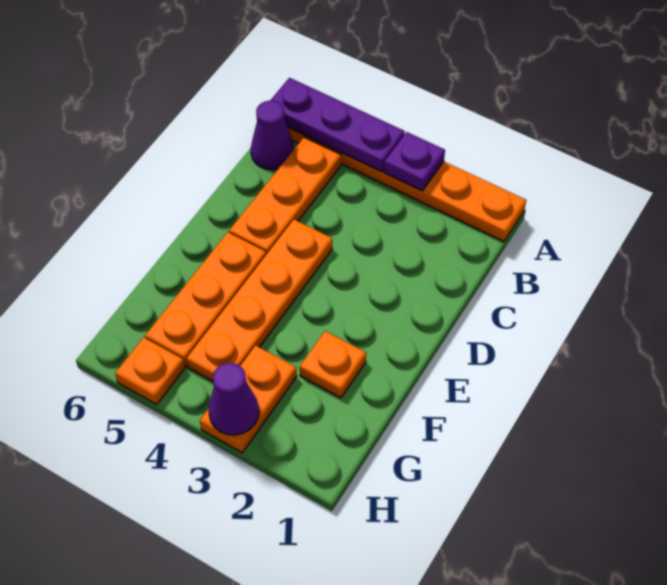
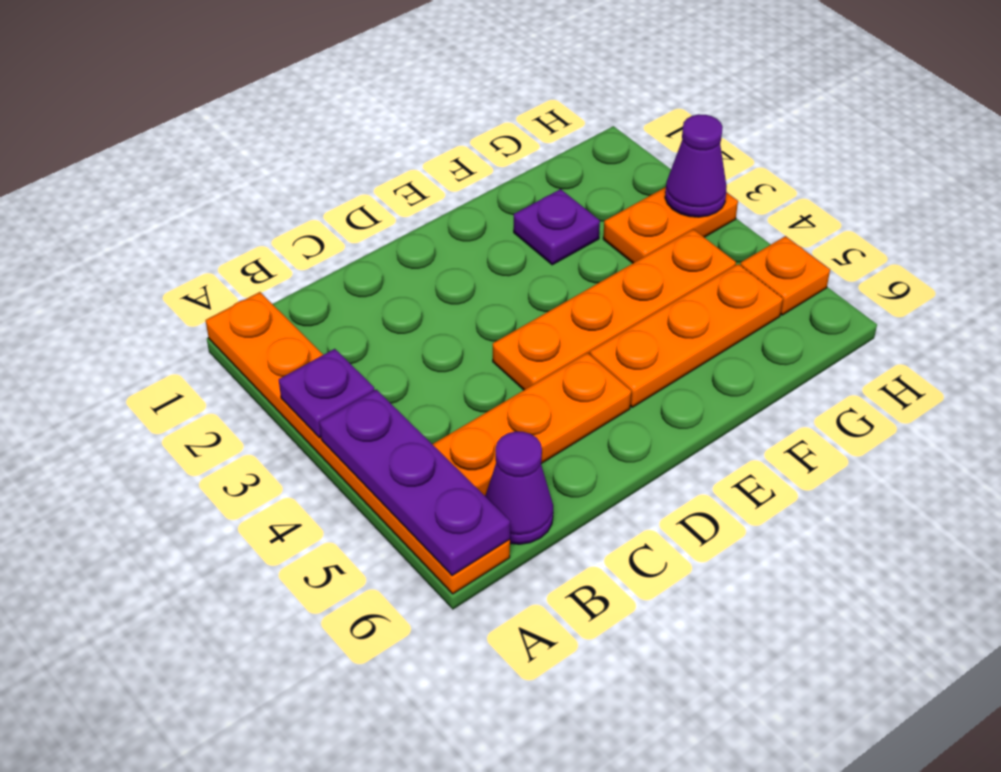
orange plate F2 level 1 -> purple plate F2 level 1

